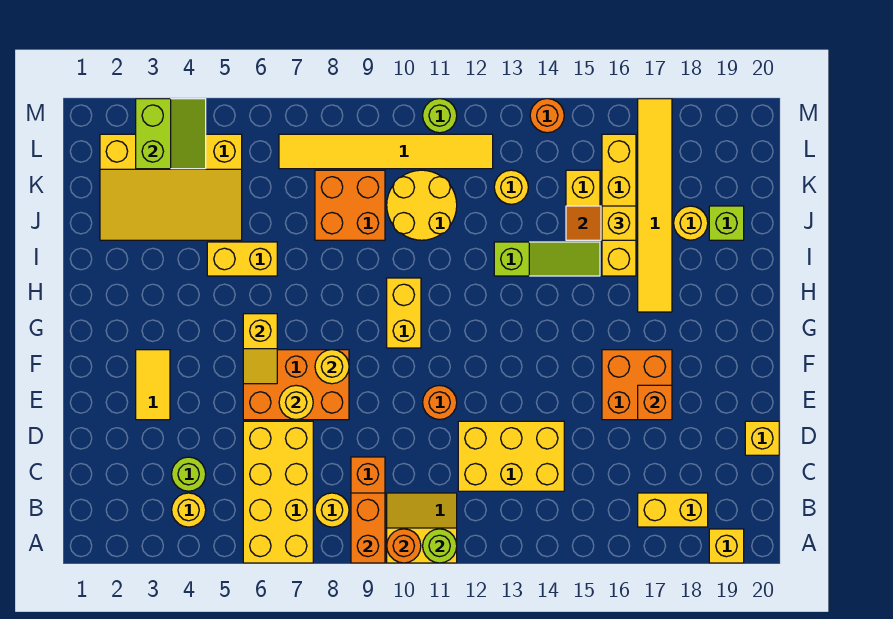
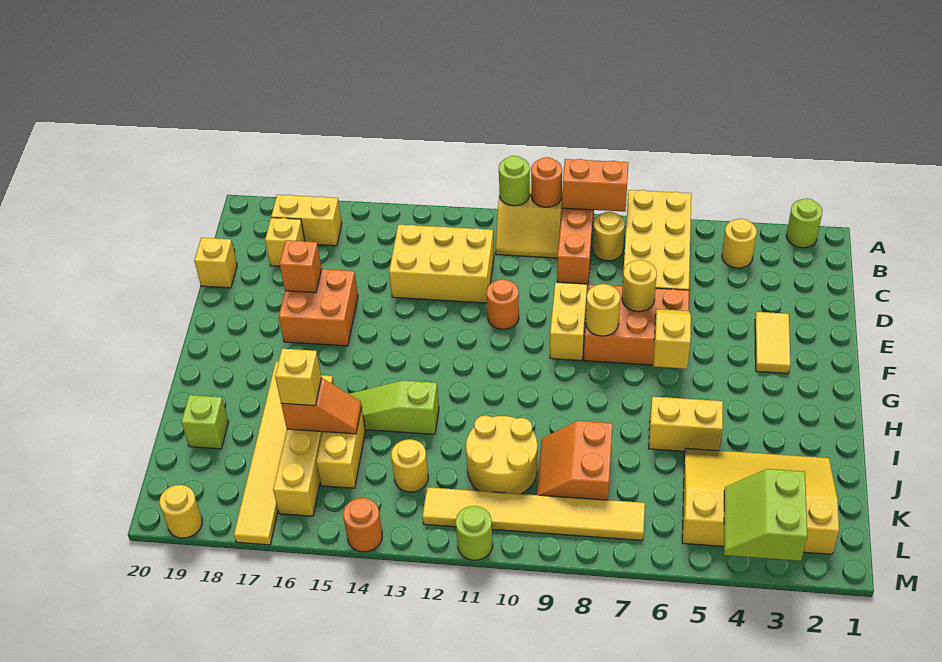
orange brick A9:B9 level 2 -> orange brick A8:A9 level 2
yellow brick A19 level 1 -> yellow brick C18 level 1
lime round brick C4 level 1 -> lime round brick A2 level 1
yellow brick G10:H10 level 1 -> yellow brick E9:F9 level 1
orange brick J8:K9 level 1 -> orange slope J8:K9 level 1 top 8
yellow round brick J18 level 1 -> yellow round brick M19 level 1

